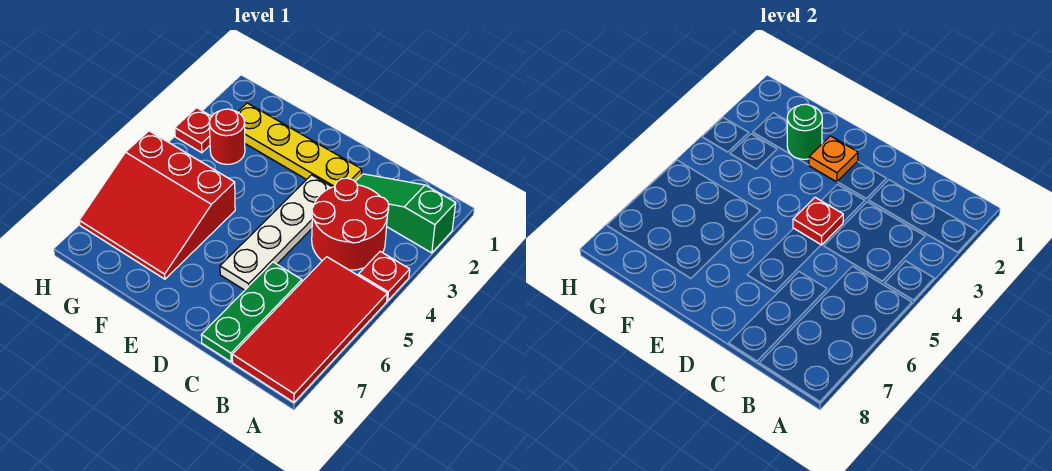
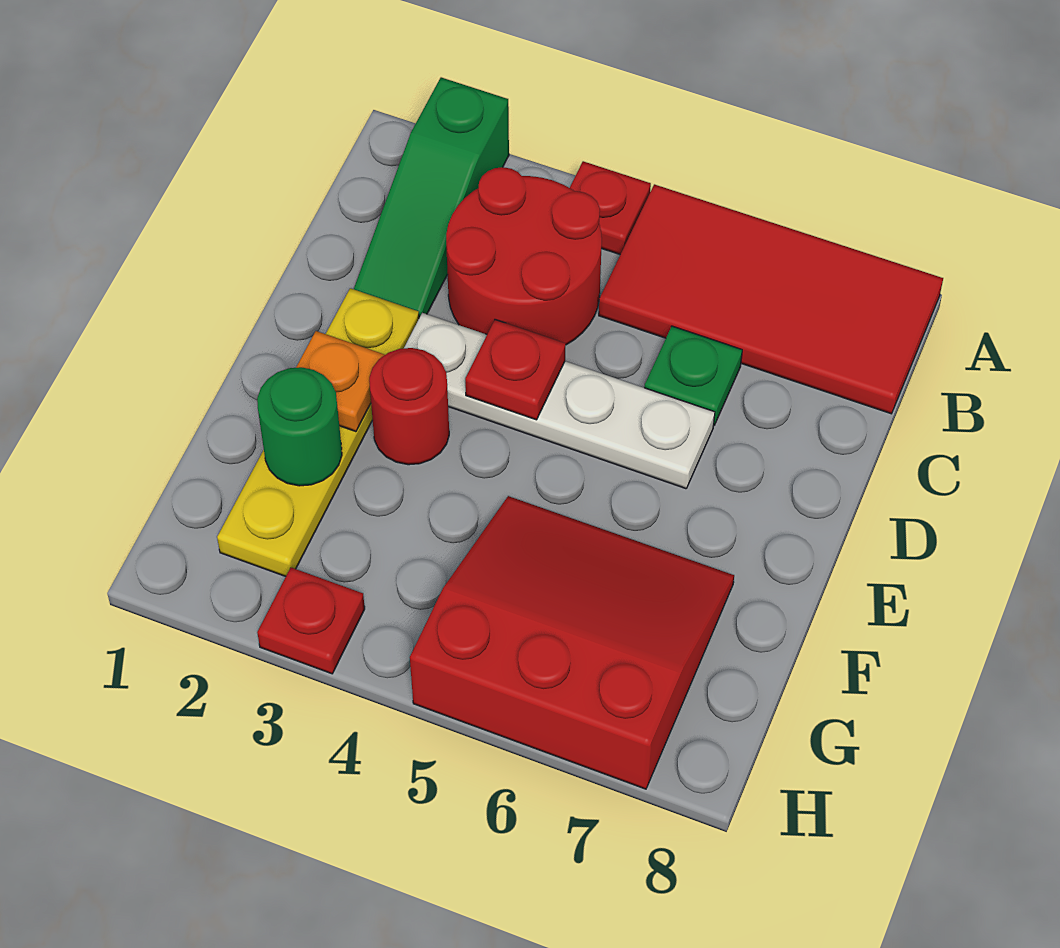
green plate C6:C8 level 1 -> green plate C6 level 1
red slope F5:H7 level 1 top 5 -> red slope F5:H7 level 1 top H
red round brick G3 level 1 -> red round brick E3 level 1

